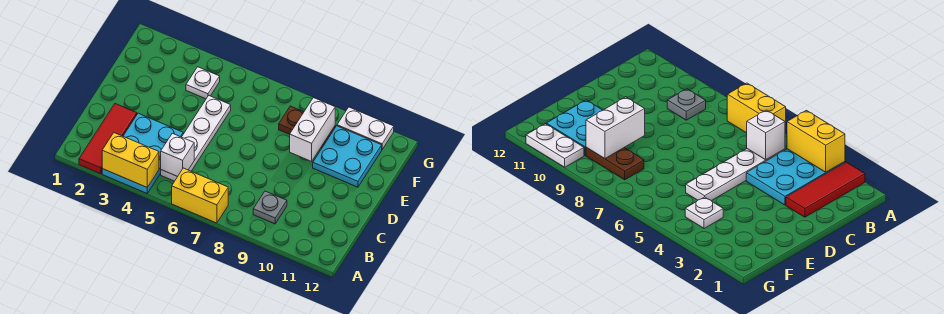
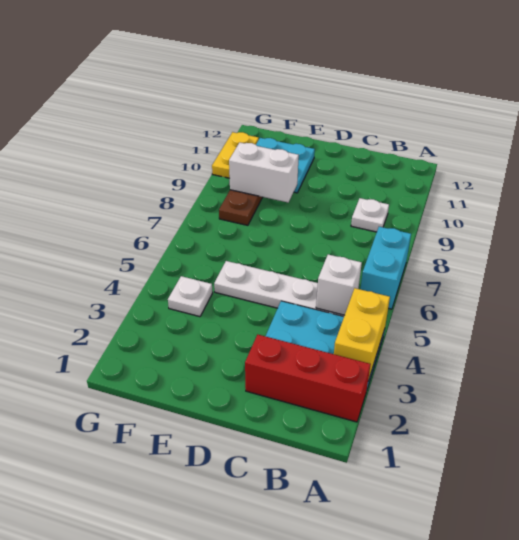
red tile A2:C2 level 1 -> red brick A2:C2 level 1
yellow brick A6:A7 level 1 -> cyan brick A6:A7 level 1
grey plate B9 level 1 -> white plate B9 level 1
white plate G10:G11 level 1 -> yellow plate G10:G11 level 1

